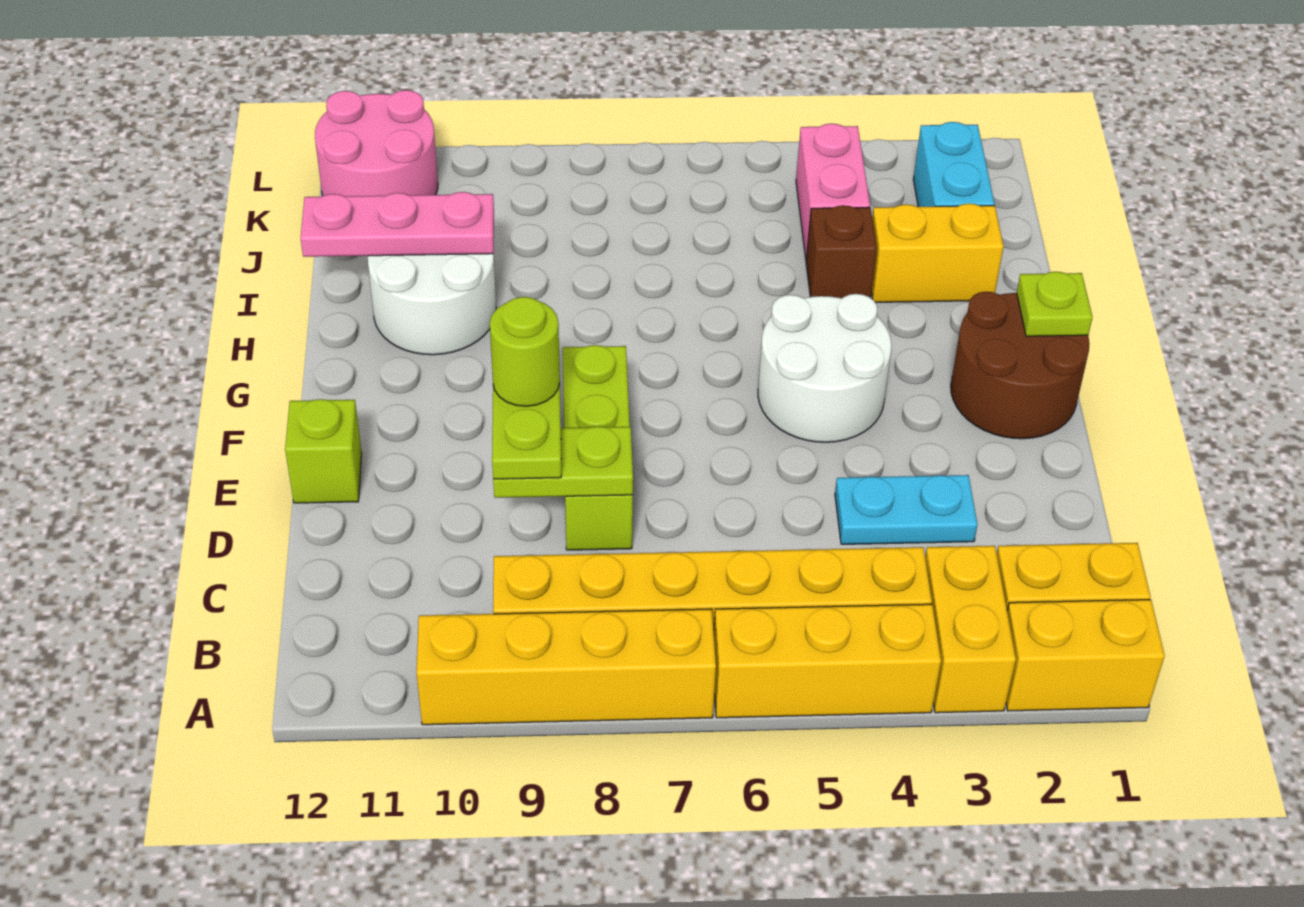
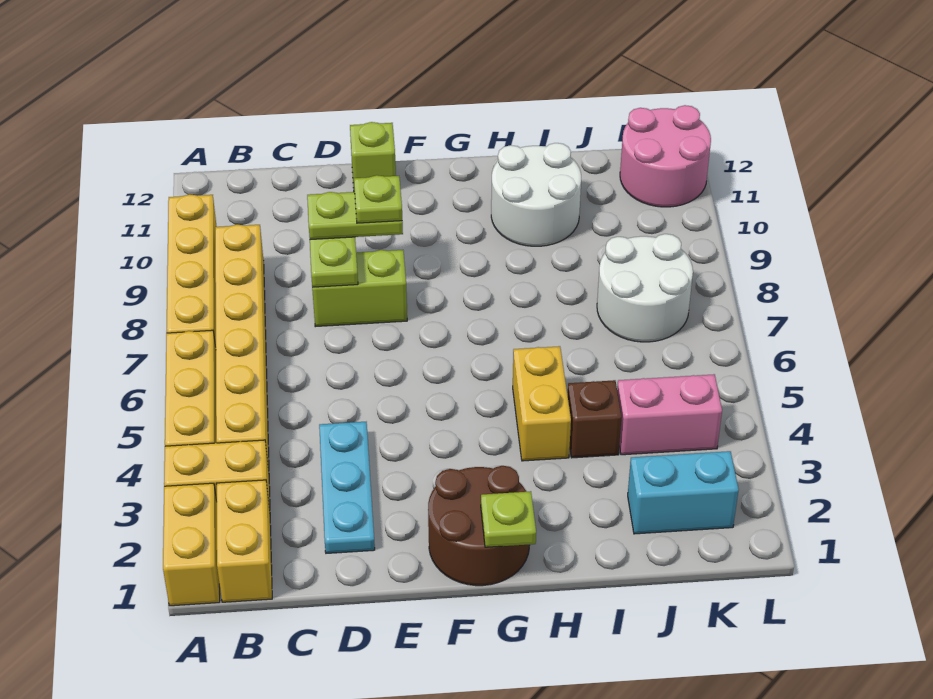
cyan plate D3:D4 level 1 -> cyan plate D2:D4 level 1
lime brick D8:F8 level 1 -> lime brick D8:E8 level 1
lime round brick E9 level 4 -> lime plate E9 level 4
white round brick F4:G5 level 1 -> white round brick J7:K8 level 1
yellow brick I2:I3 level 1 -> yellow brick H4:H5 level 1
pink plate I10:I12 level 2 -> none

